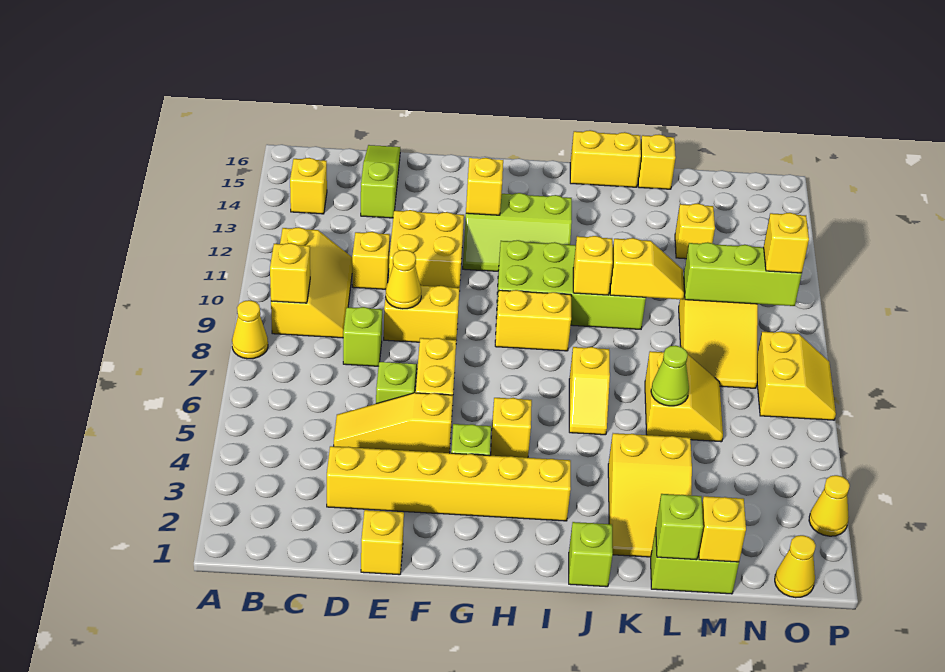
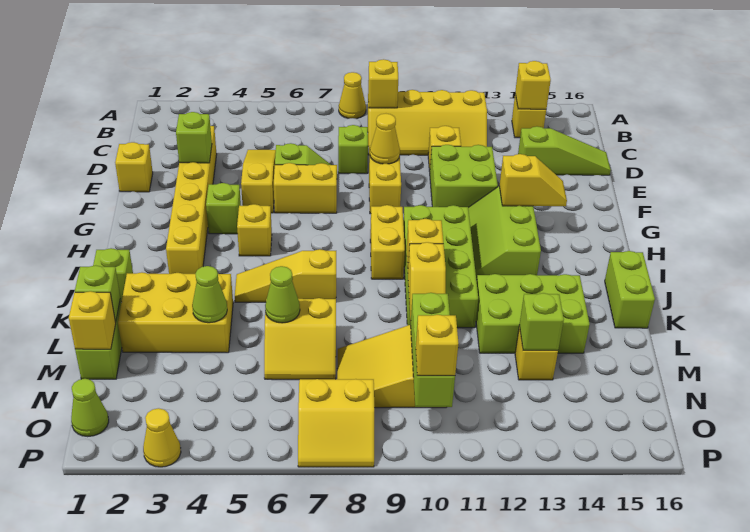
yellow slope B9:C11 level 1 top B -> yellow slope B9:C12 level 1 top B
none -> lime brick E3 level 2
yellow brick E11:F12 level 1 -> lime brick E11:F12 level 1
yellow slope J6:J7 level 1 top 7 -> yellow slope J5:J7 level 1 top 7
yellow brick J16:K16 level 1 -> lime brick J16:K16 level 1
yellow slope K2:L4 level 1 top 4 -> yellow brick K2:L4 level 1
none -> lime brick K12:L14 level 1
none -> lime cone L4 level 2
yellow brick L16 level 1 -> yellow brick B14 level 2
none -> lime brick M13 level 2
yellow cone O1 level 1 -> lime cone O1 level 1

